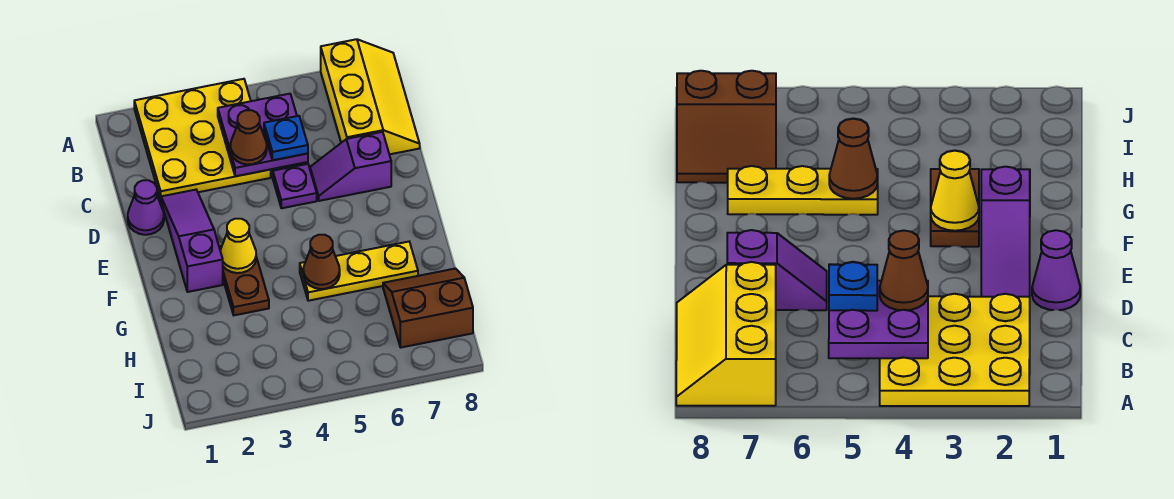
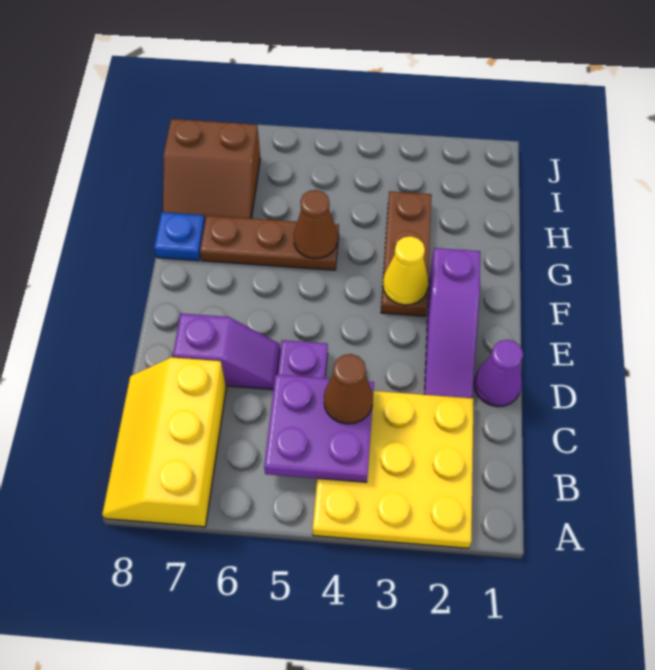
blue plate C5 level 3 -> blue plate G8 level 1
brown plate F3:G3 level 1 -> brown plate F3:H3 level 1
yellow plate G5:G7 level 1 -> brown plate G5:G7 level 1

